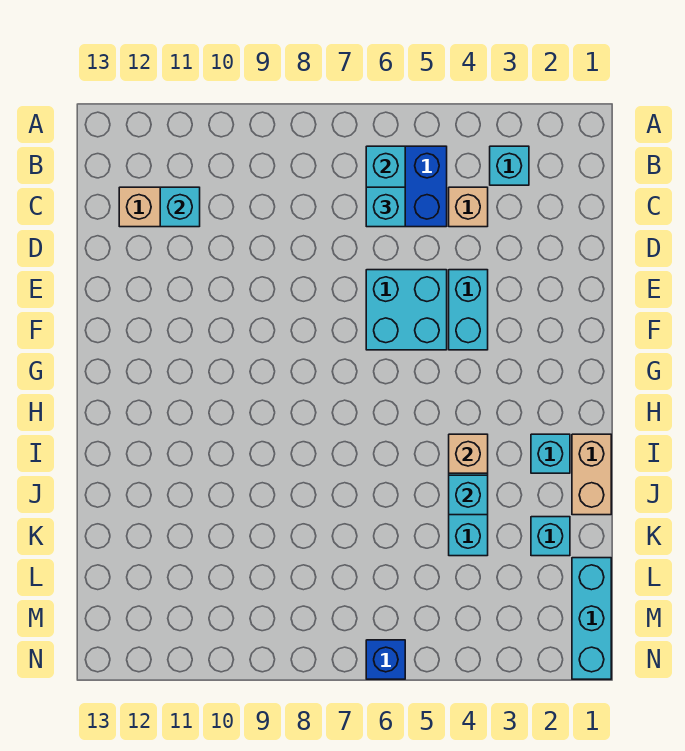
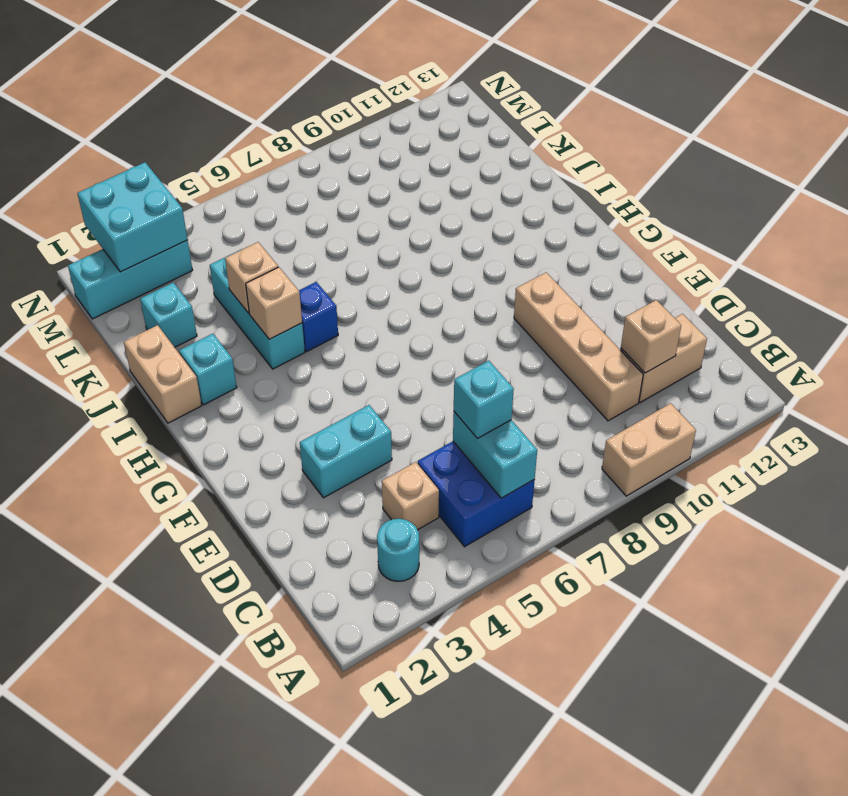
none -> tan brick A9:A10 level 1
cyan brick B3 level 1 -> cyan round brick B3 level 1
none -> tan brick C10:F10 level 1
cyan brick C11 level 2 -> tan brick C11 level 2
cyan brick E4:F4 level 1 -> cyan brick E3:E4 level 1
cyan brick E5:F6 level 1 -> cyan brick M2:N3 level 2
cyan brick J4 level 2 -> tan brick J4 level 2
cyan brick L1:N1 level 1 -> cyan brick M1:M3 level 1
blue brick N6 level 1 -> blue brick I5 level 1

